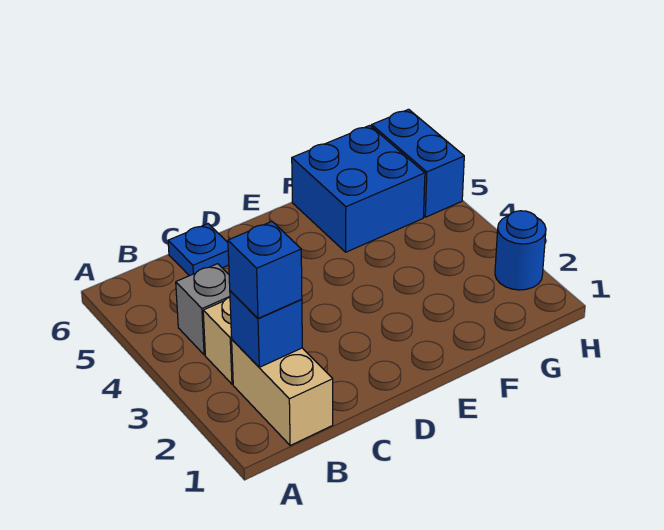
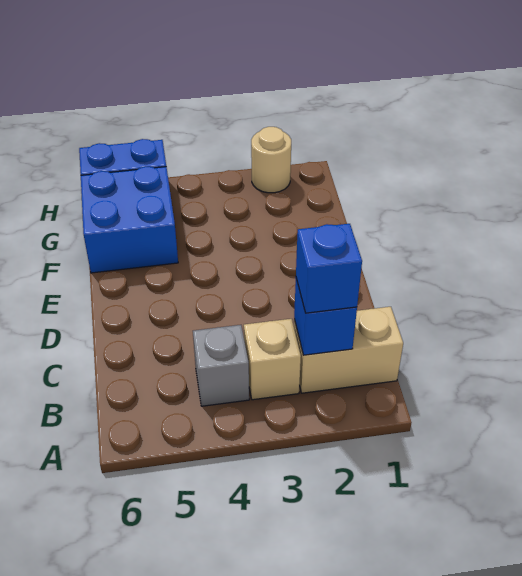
blue plate C6 level 1 -> none
blue round brick H2 level 1 -> tan round brick H2 level 1

